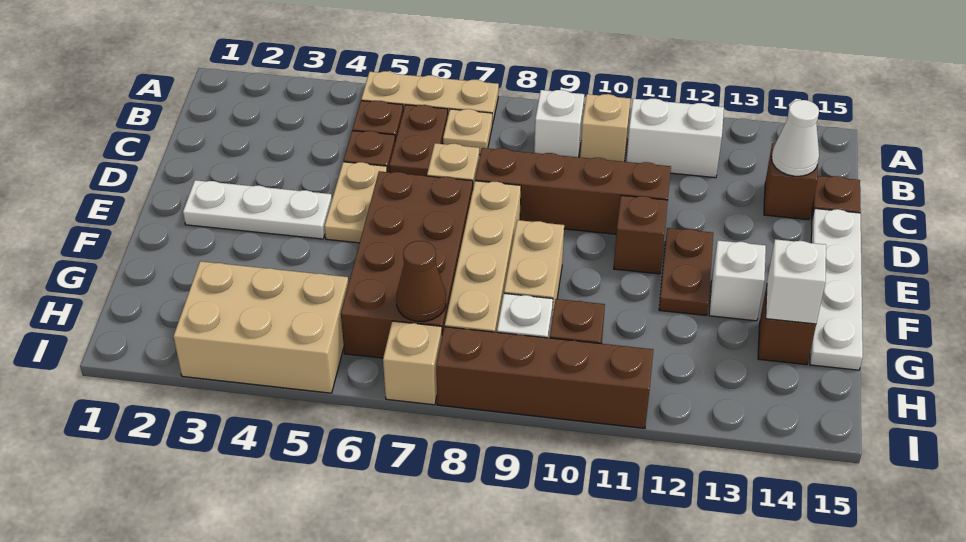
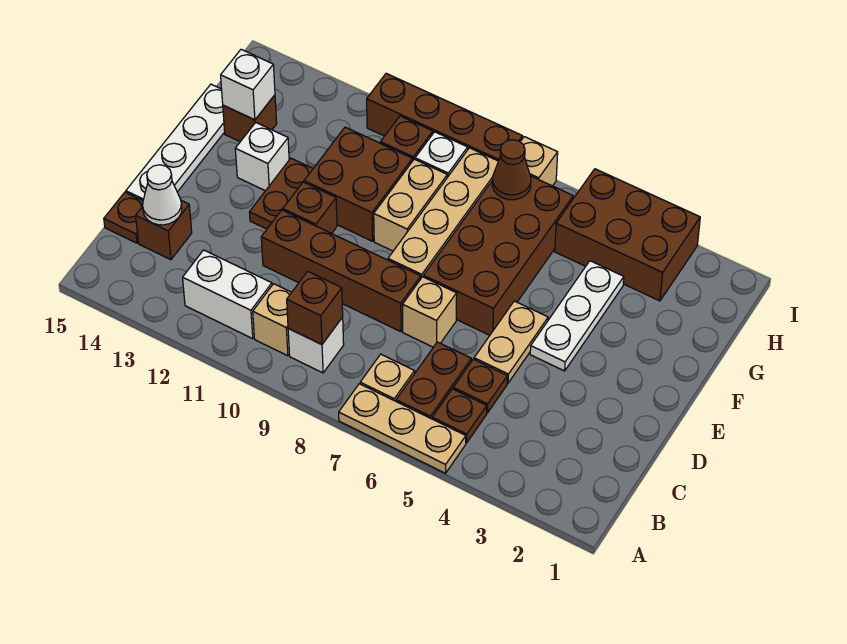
none -> brown brick B9 level 2
white plate E2:E4 level 1 -> white plate E4:G4 level 1
none -> brown brick F10:G11 level 1
tan brick H3:I5 level 1 -> brown brick H3:I5 level 1

